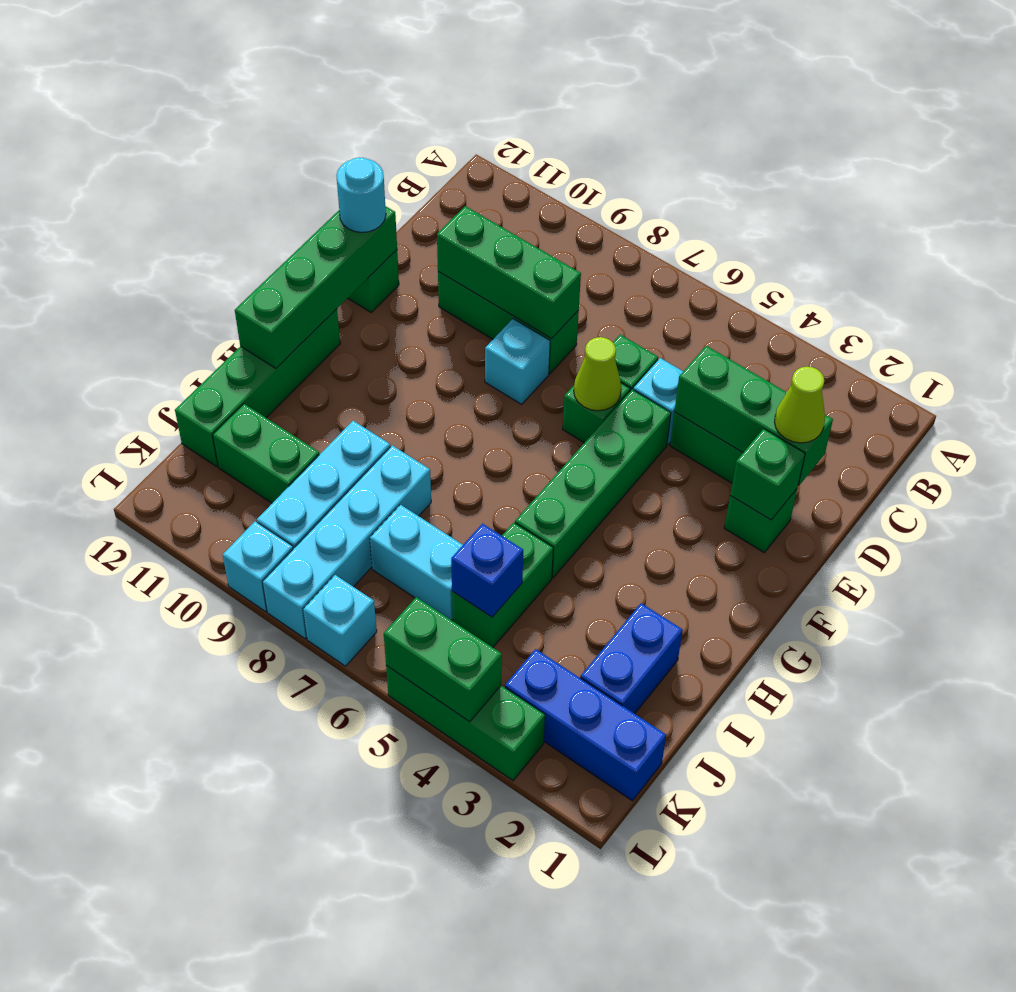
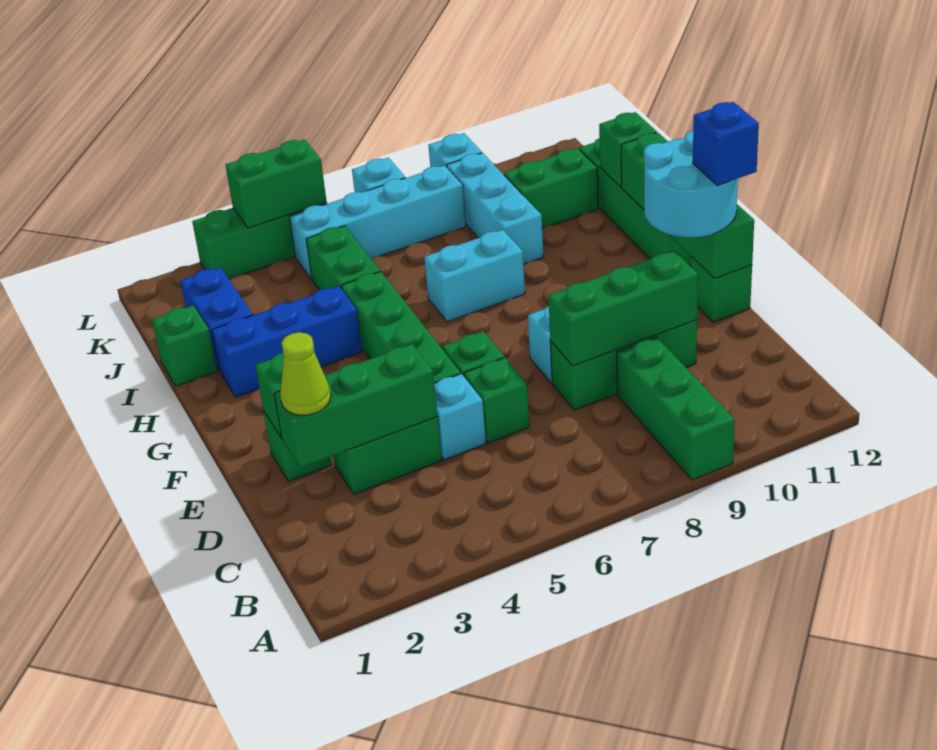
none -> green brick A9:C9 level 1
lime cone E6 level 2 -> none
cyan round brick E12 level 3 -> cyan round brick E11:F12 level 3
none -> green brick I1 level 1
cyan brick I8:L8 level 1 -> cyan brick K5:K8 level 1
none -> green brick I12 level 2
blue brick J5 level 2 -> blue brick E12 level 4
cyan brick J6:J7 level 1 -> cyan brick H7:H8 level 1
blue brick K1:K3 level 1 -> blue brick H2:H4 level 1

